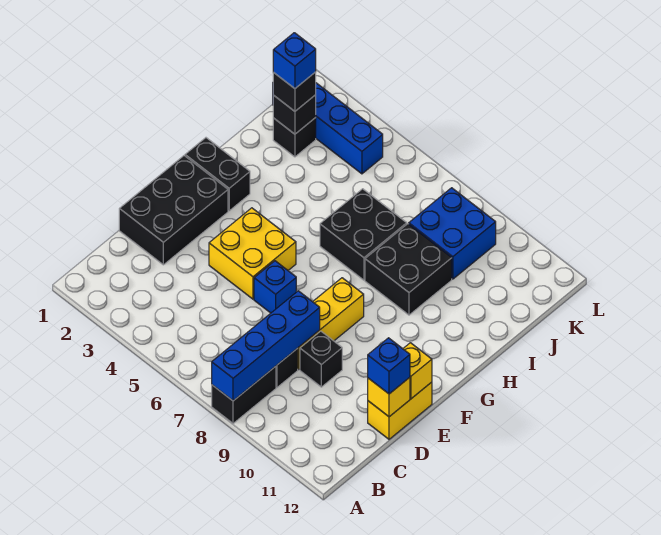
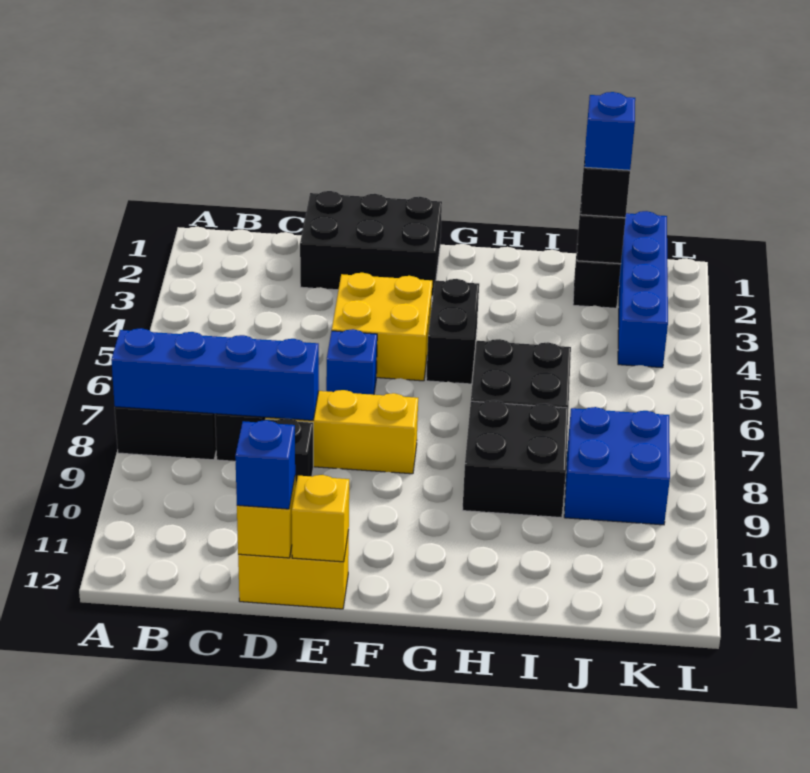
black brick G1:G2 level 1 -> black brick G4:G5 level 1

